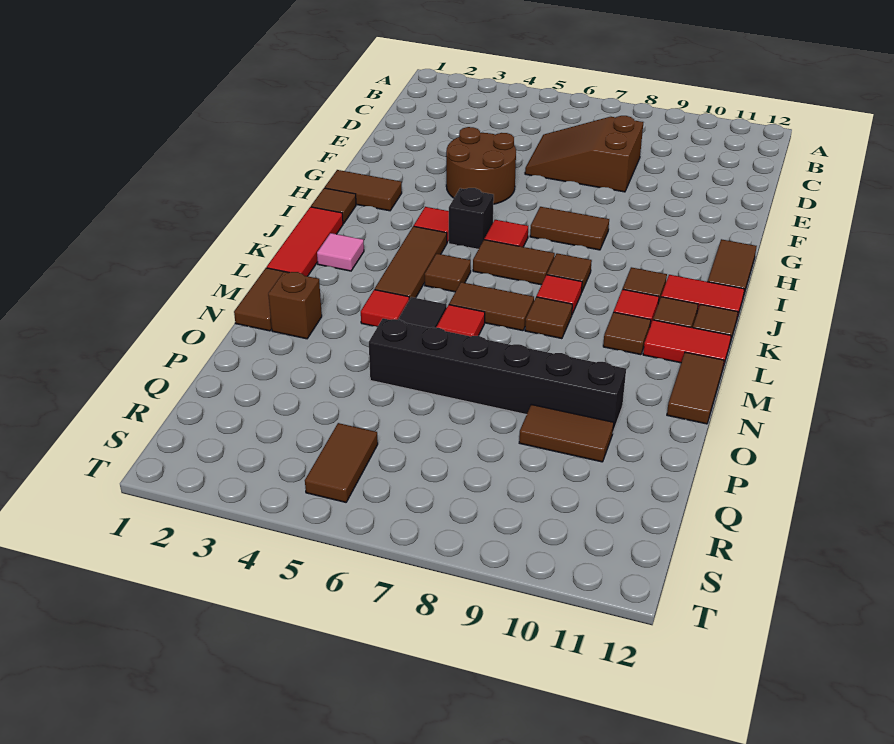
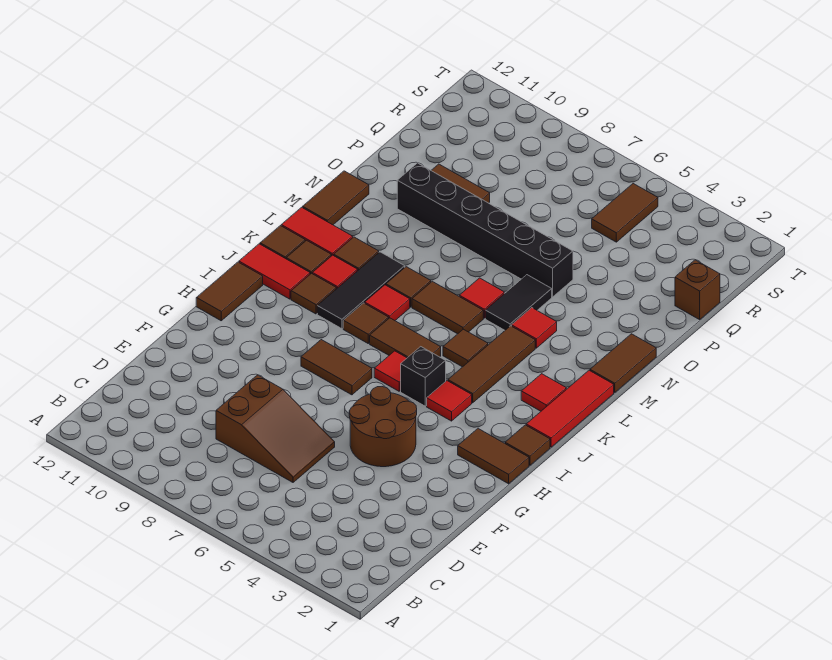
none -> black tile J9:L9 level 1
pink tile K2 level 1 -> red tile K2 level 1
brown brick N2 level 1 -> brown brick Q1 level 1

